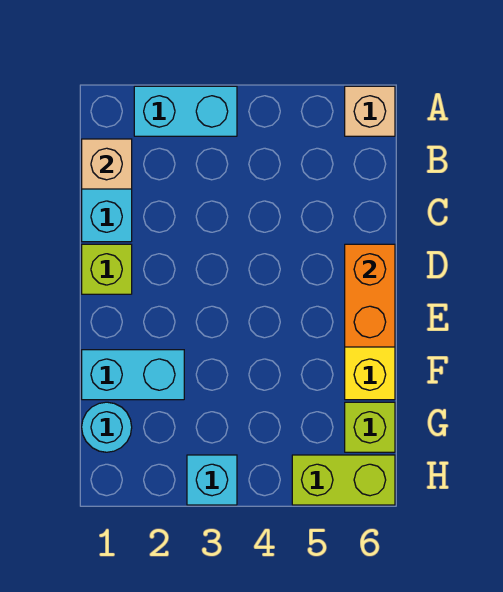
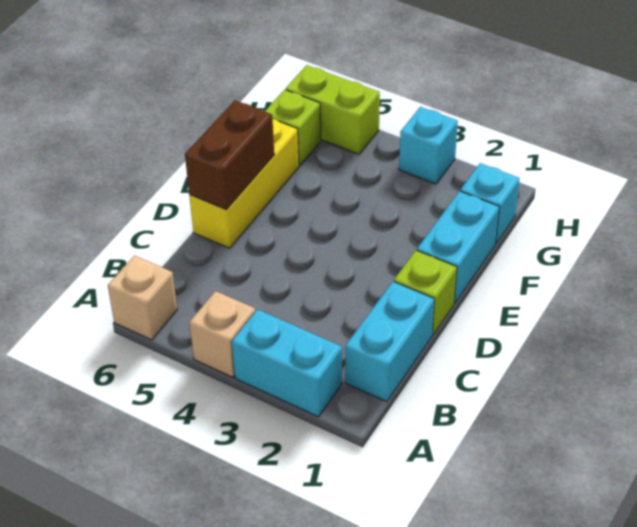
tan brick B1 level 2 -> tan brick A4 level 1
orange brick D6:E6 level 2 -> brown brick D6:E6 level 2
cyan brick F1:F2 level 1 -> cyan brick E1:F1 level 1
cyan round brick G1 level 1 -> cyan brick G1 level 1

